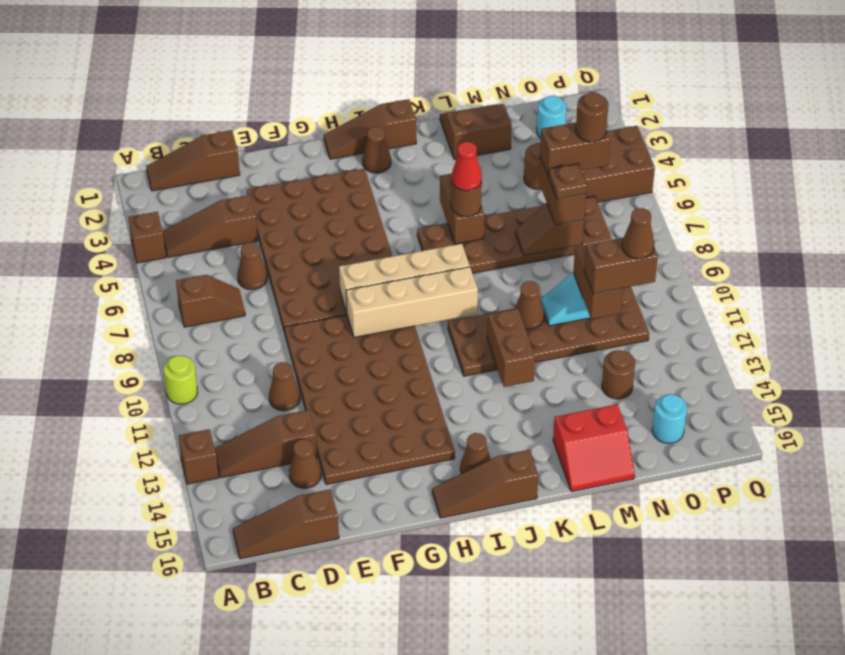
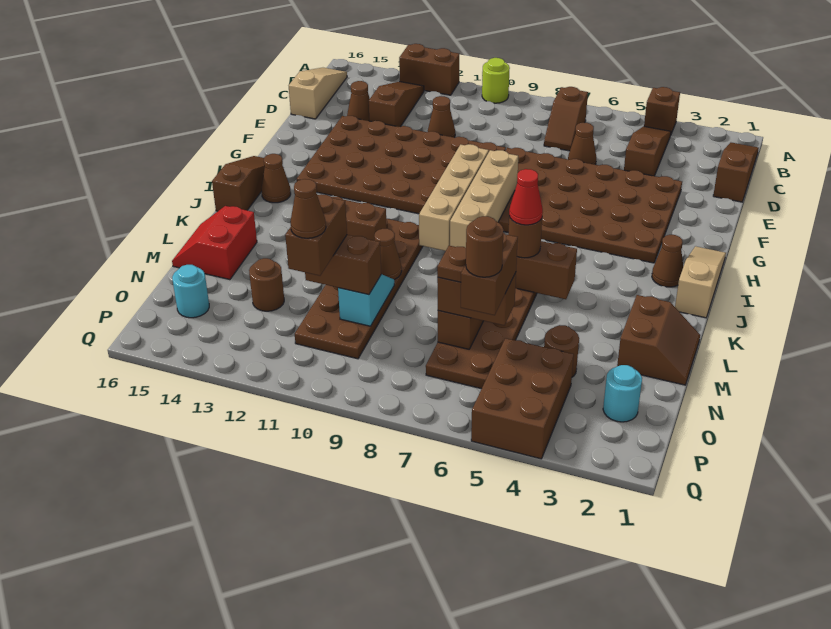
brown brick A13 level 1 -> brown brick A12:A13 level 1
brown slope B16:D16 level 1 top D -> tan slope B16:D16 level 1 top D
brown slope H1:J1 level 1 top J -> tan slope H1:J1 level 1 top J

